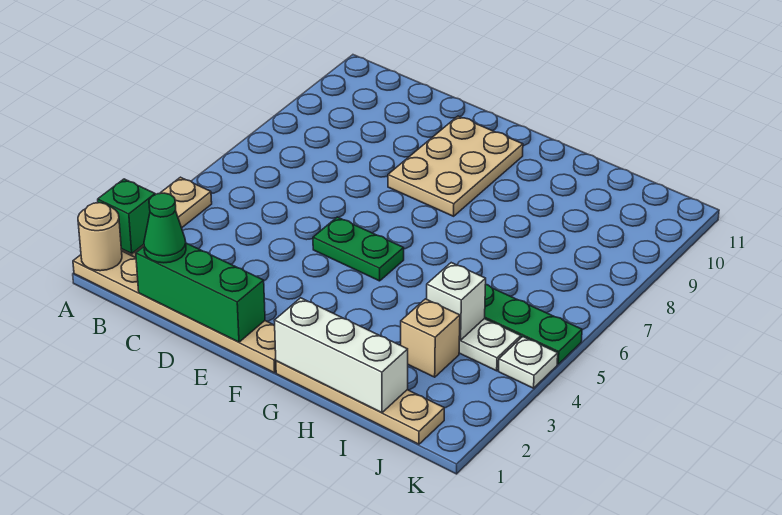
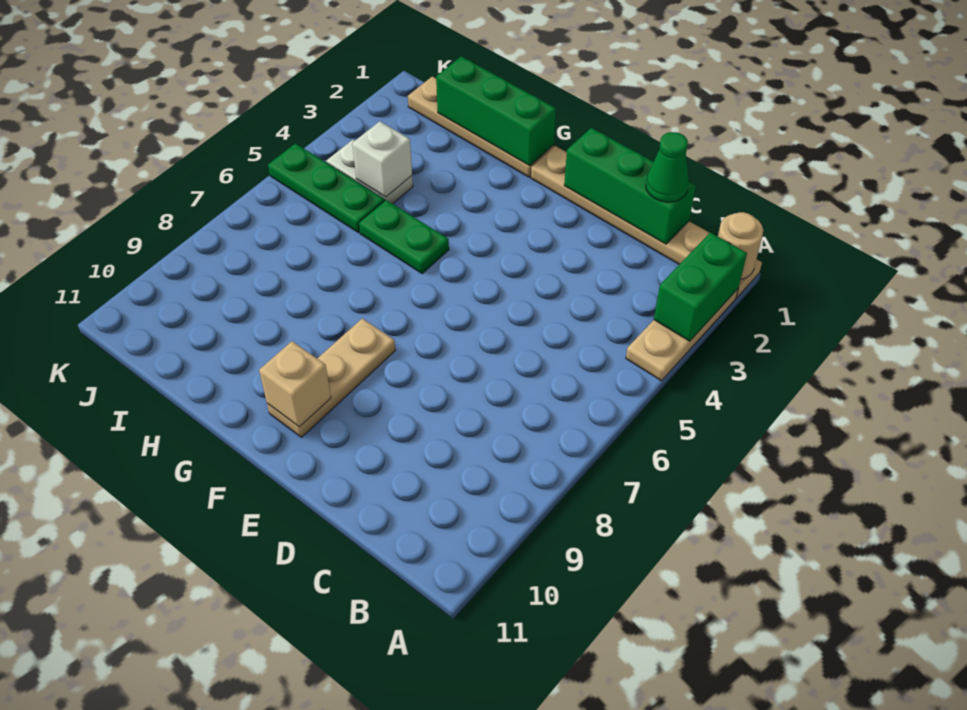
green brick A2 level 2 -> green brick A2:A3 level 2
green plate E5:F5 level 1 -> green plate G5:H5 level 1
tan plate E8:F10 level 1 -> tan plate F8:F10 level 1
white brick G1:I1 level 2 -> green brick G1:I1 level 2
tan brick I3 level 1 -> tan brick F10 level 2
white plate K4 level 1 -> none

